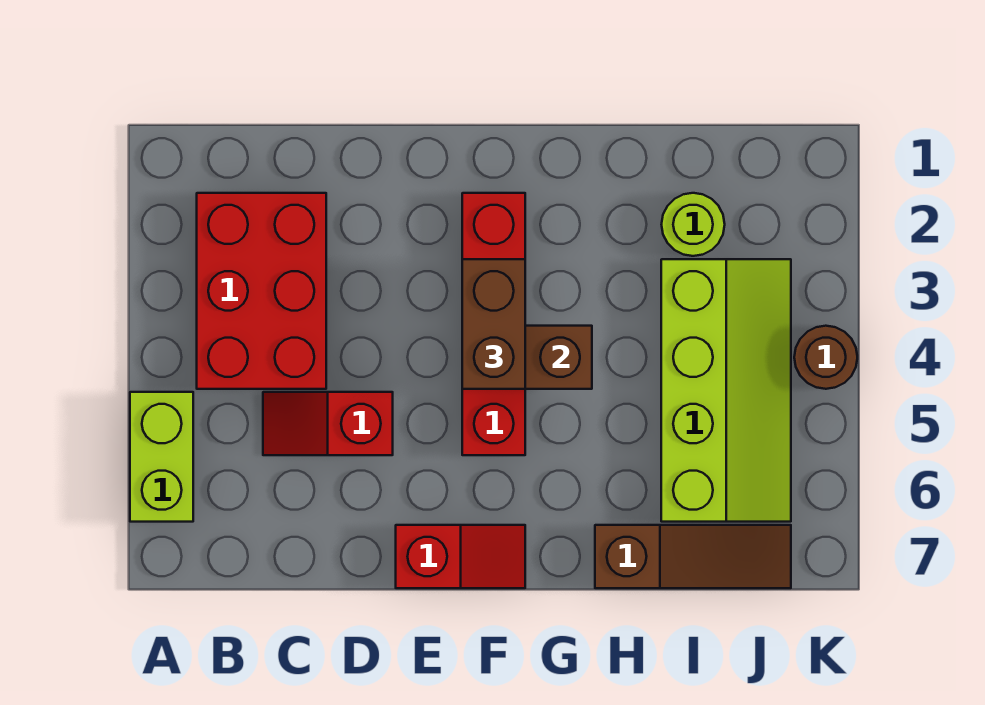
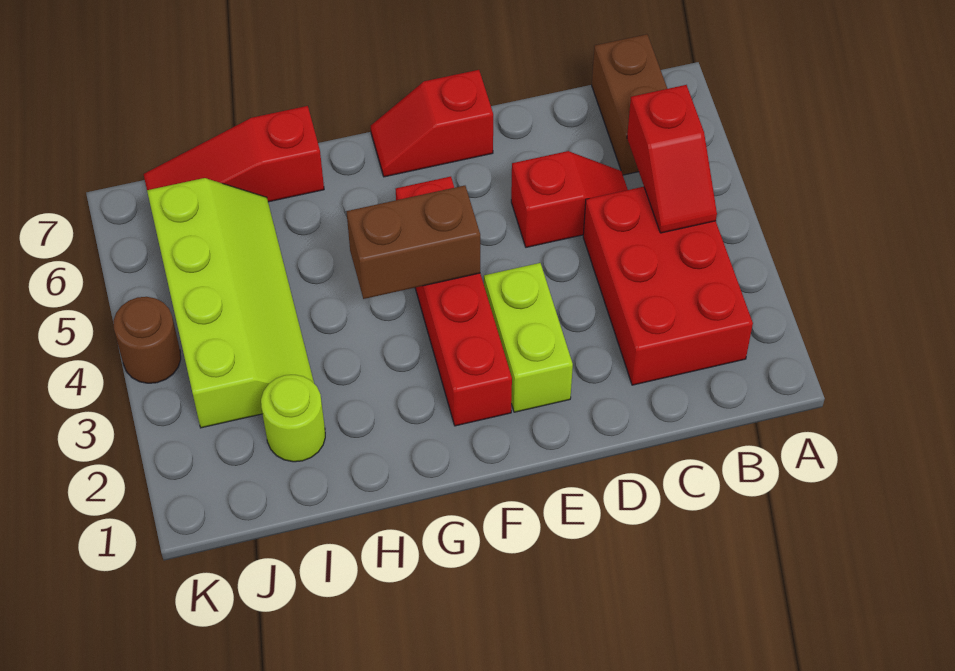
lime brick A5:A6 level 1 -> lime brick E2:E3 level 1
none -> red slope B4:B5 level 2 top 5
brown brick F3:F4 level 3 -> brown brick B6:B7 level 1
brown slope H7:J7 level 1 top H -> red slope H7:J7 level 1 top H
lime slope I3:J6 level 1 top I -> lime slope I3:J6 level 1 top J

